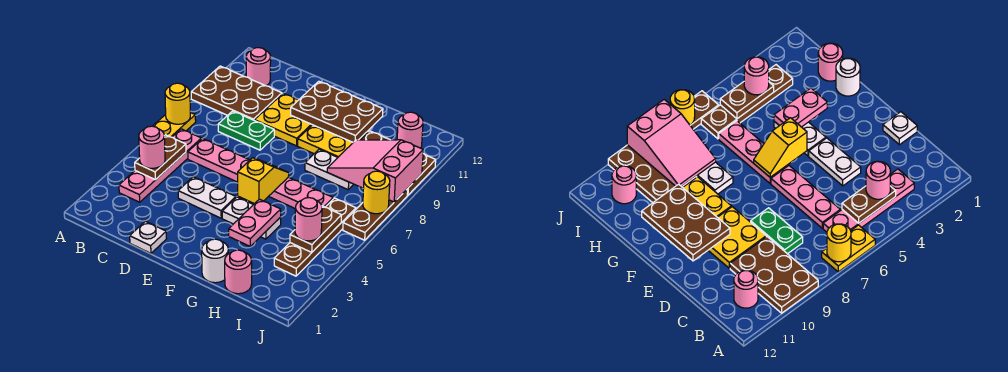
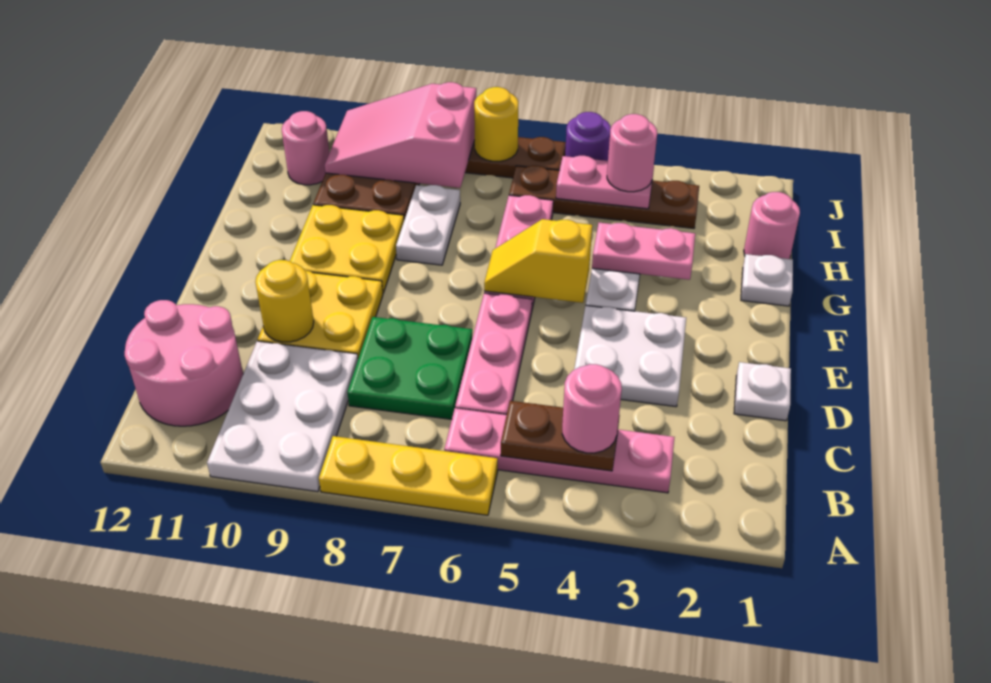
yellow plate A6:A7 level 1 -> yellow plate A6:A8 level 1
yellow round brick A7 level 2 -> yellow round brick D10 level 2
brown plate A9:C10 level 1 -> white plate A9:C10 level 1
pink round brick B11 level 1 -> pink round brick B11:C12 level 1
green plate C8:D8 level 1 -> green plate C7:D8 level 1
white plate D4:E4 level 1 -> white plate D3:E4 level 1
brown plate E10:G11 level 2 -> none
white round brick G1 level 1 -> white plate G1 level 1
pink slope H8:J9 level 2 top J -> pink slope I8:J10 level 2 top 8
brown plate I4:I5 level 2 -> pink plate I4:I5 level 2
none -> purple round brick J5 level 1

